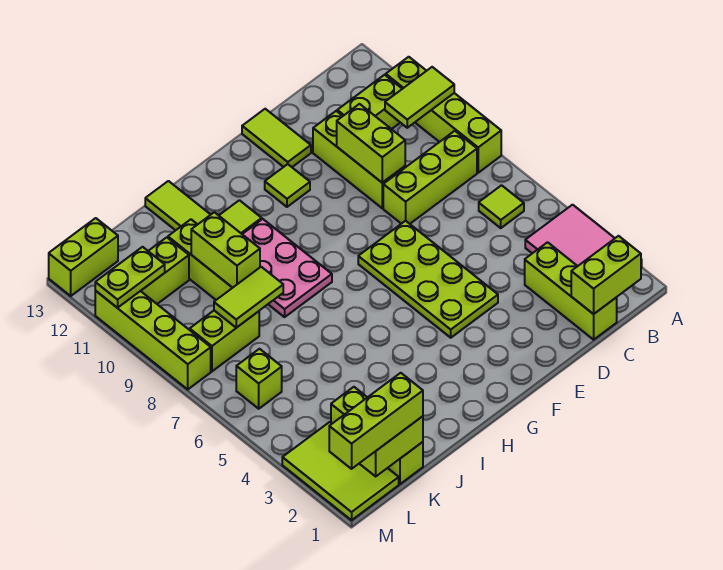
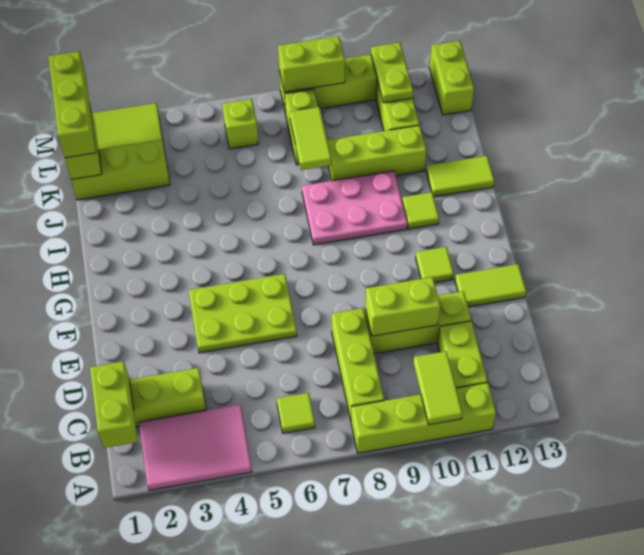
lime plate E4:F7 level 1 -> lime plate E4:F6 level 1
lime brick J9:J10 level 2 -> lime brick M8:M9 level 2

